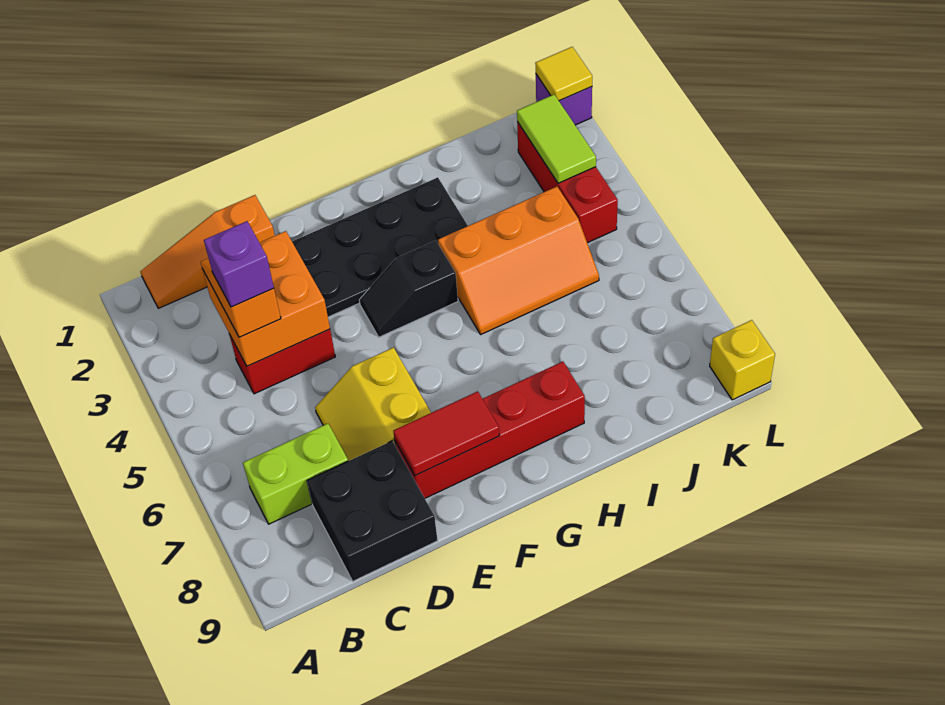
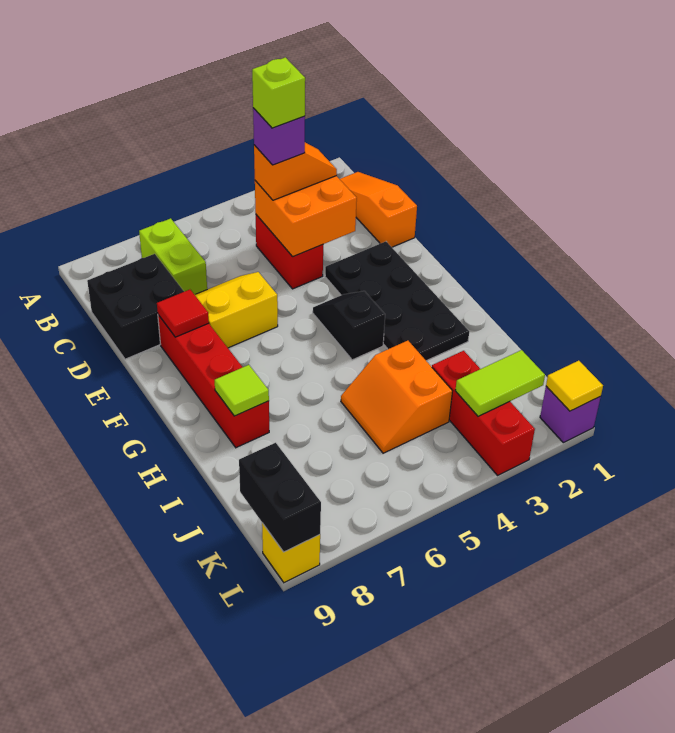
none -> lime brick C4 level 5
red tile E8:F8 level 2 -> red tile E8 level 2
orange slope H4:J5 level 1 top 4 -> orange slope I4:J5 level 1 top 4
none -> lime tile H8 level 2
red brick K2:K4 level 1 -> red brick J3:L3 level 1
none -> black brick K9:L9 level 2

